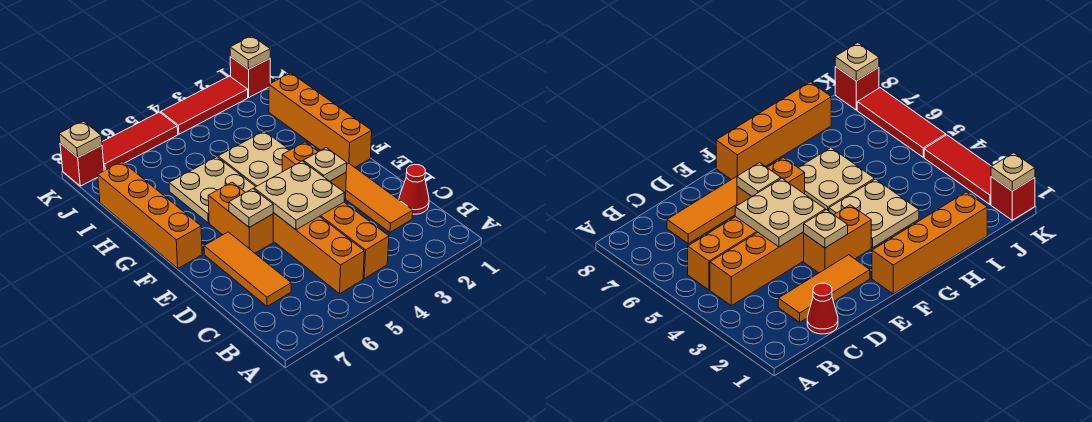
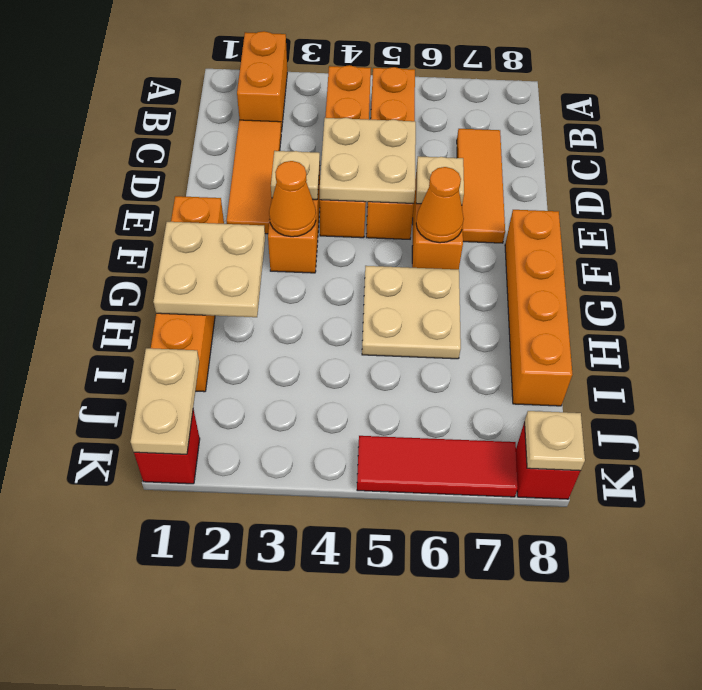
none -> orange brick A2:B2 level 1
red cone C1 level 1 -> none
none -> orange cone F3 level 2
none -> orange cone F6 level 2
tan plate G3:H4 level 1 -> tan plate G1:H2 level 2
tan plate K1 level 2 -> tan plate J1:K1 level 2
red tile K2:K4 level 1 -> none

